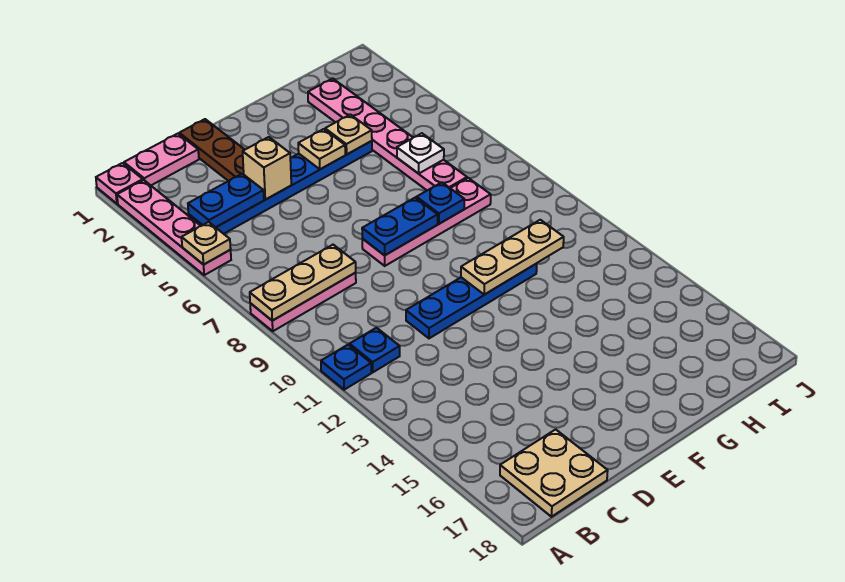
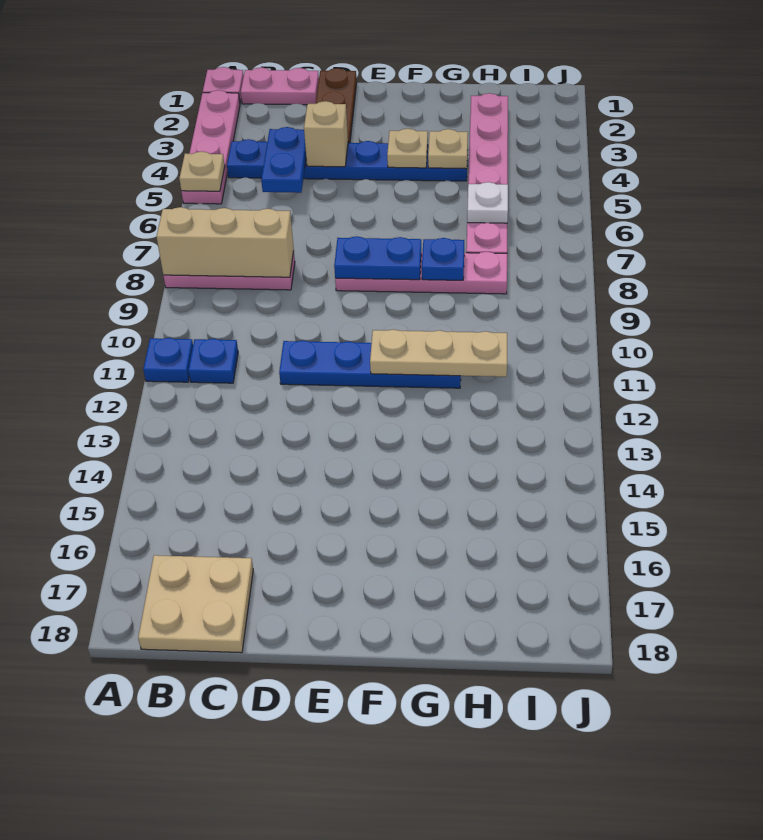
tan plate A8:C8 level 2 -> tan brick A8:C8 level 2
blue plate B4:C4 level 2 -> blue plate C4:C5 level 2

